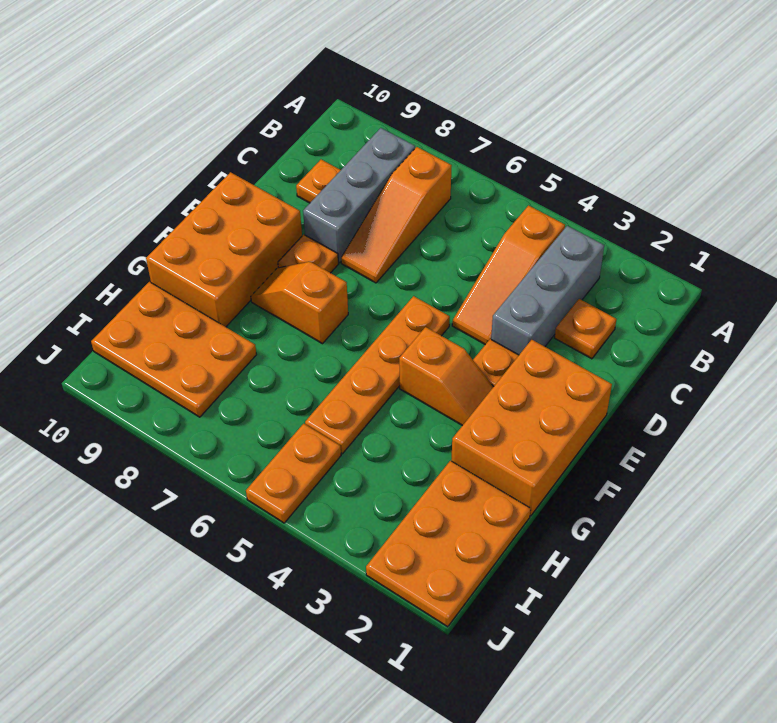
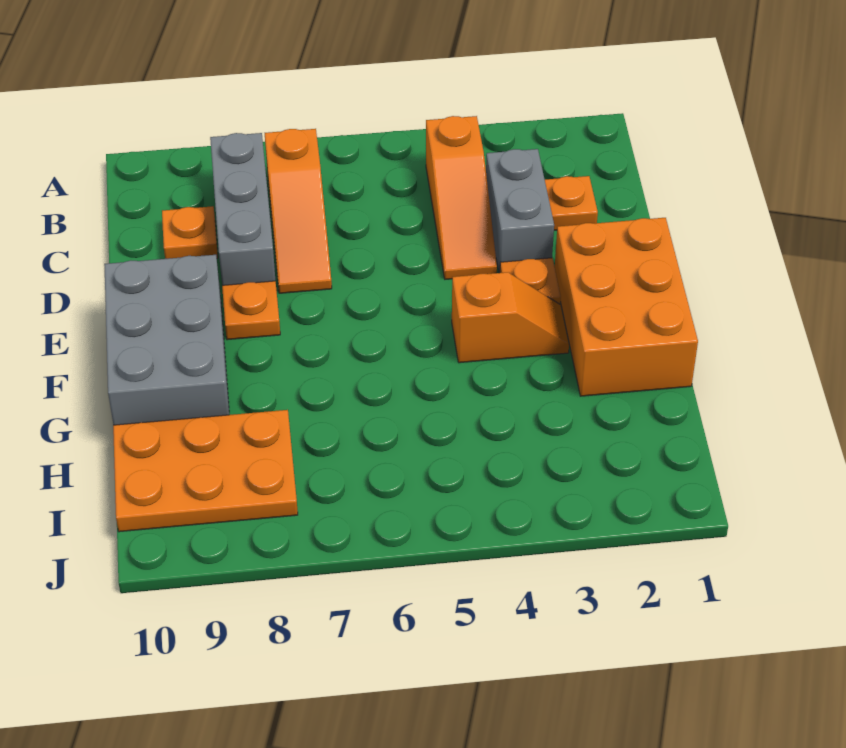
grey brick B3:D3 level 1 -> grey brick C3:D3 level 1
orange plate E5:H5 level 1 -> none
orange brick E9:G10 level 1 -> grey brick E9:G10 level 1
orange slope F7:F8 level 1 top 7 -> none
orange plate H1:J2 level 1 -> none
orange plate I5:J5 level 1 -> none

